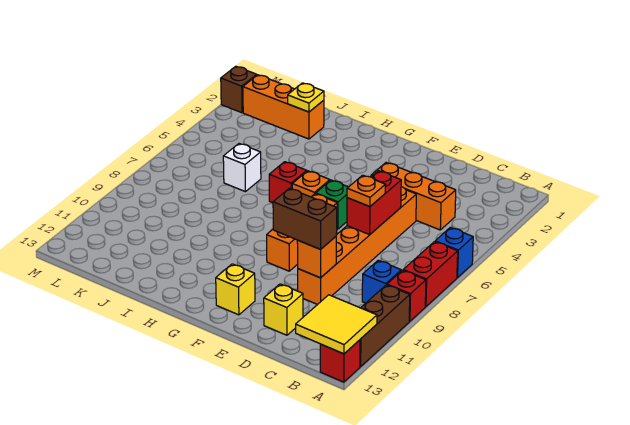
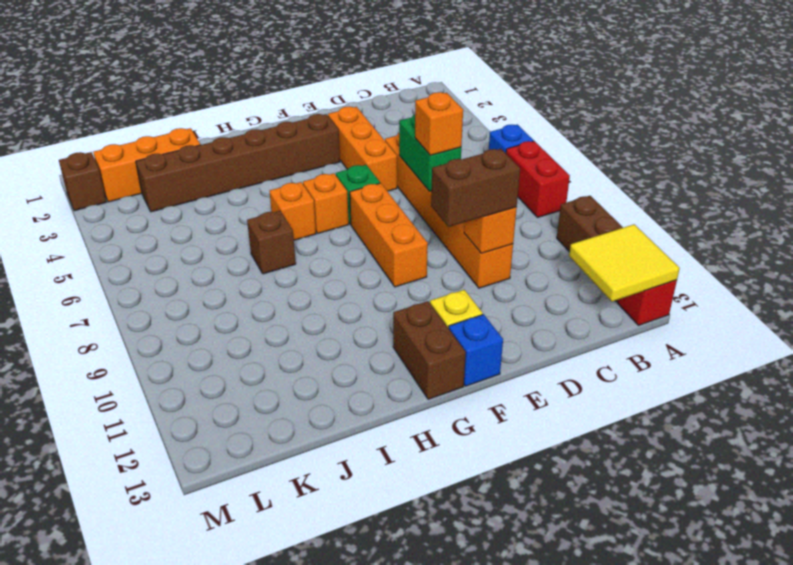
red brick A9 level 1 -> none
blue brick B9 level 1 -> blue brick F13 level 1
orange brick C4:E4 level 1 -> orange brick E3:E5 level 1
red brick D6:D7 level 2 -> green brick D6:D7 level 2
orange plate D7 level 3 -> orange brick D7 level 3
yellow brick D12 level 1 -> none
none -> brown brick F3:K3 level 1
none -> brown brick G12:G13 level 1
red brick H6 level 1 -> orange brick H6 level 1
none -> brown brick I7 level 1
yellow plate J2 level 2 -> none
white brick J6 level 1 -> none

